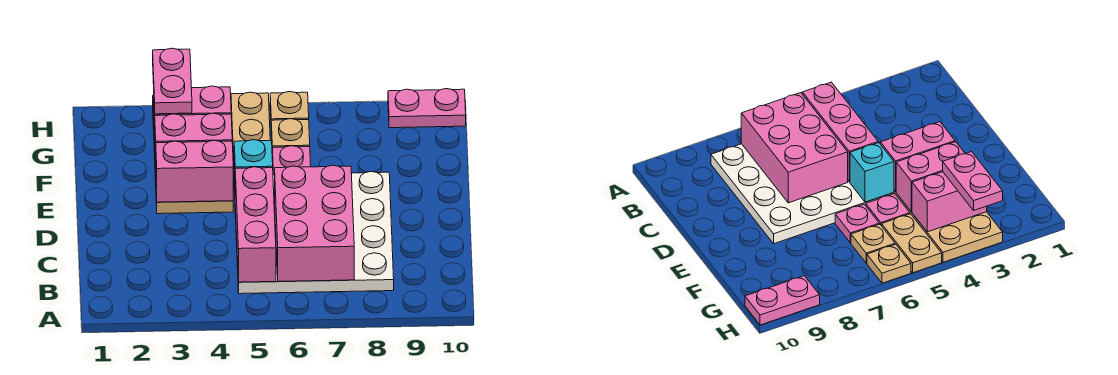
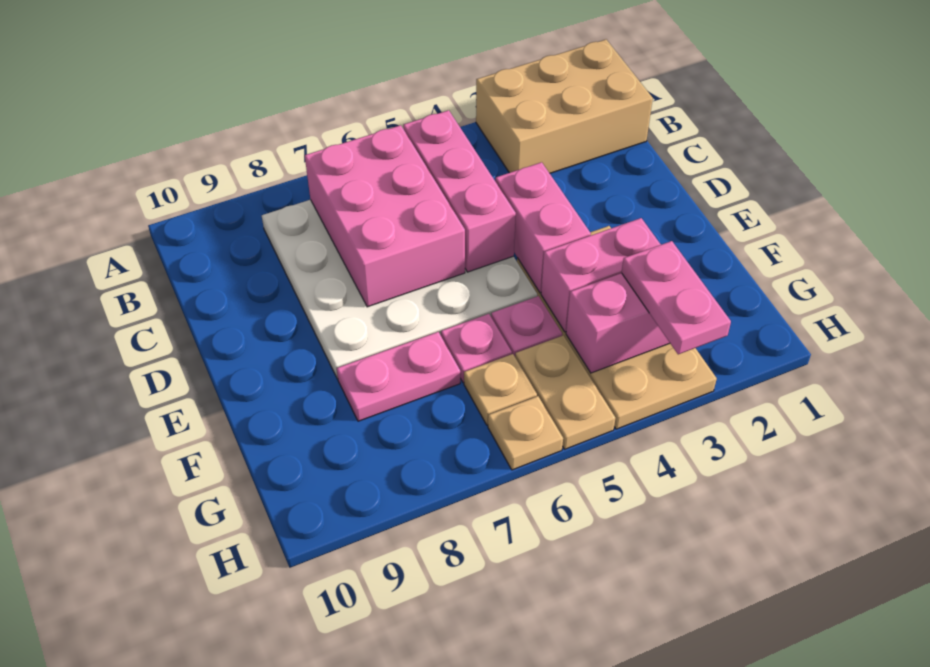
none -> tan brick A1:B3 level 1
pink brick E3:E4 level 2 -> pink brick D4:E4 level 2
cyan brick E5 level 2 -> none
pink plate H9:H10 level 1 -> pink plate F7:F8 level 1

